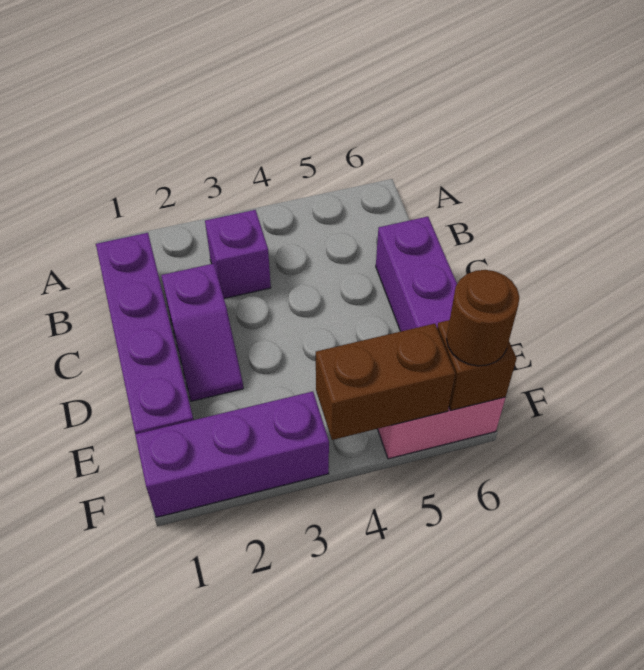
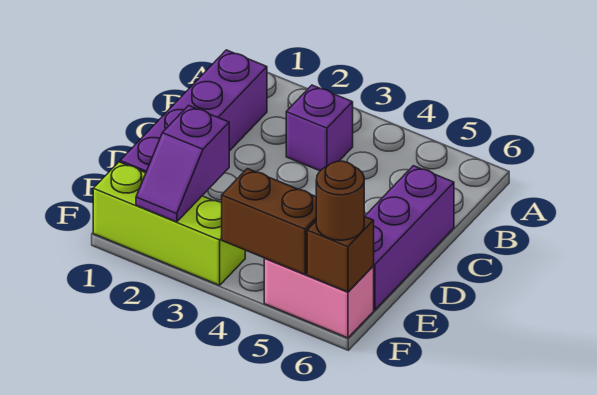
purple slope C2:D2 level 1 top C -> purple slope E2:F2 level 2 top E
purple brick F1:F3 level 1 -> lime brick F1:F3 level 1

